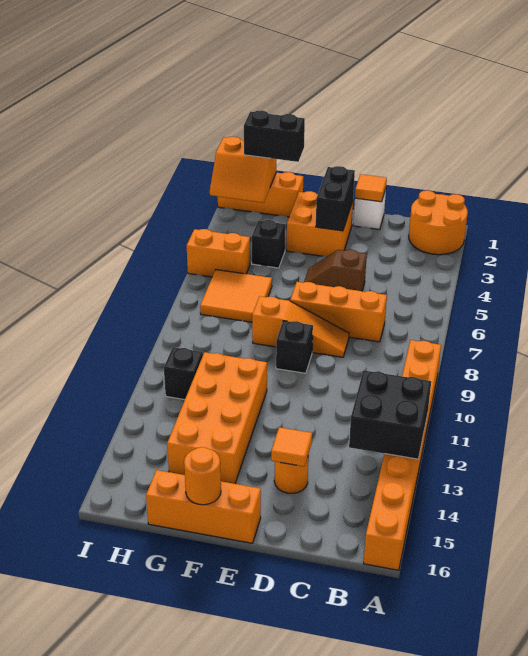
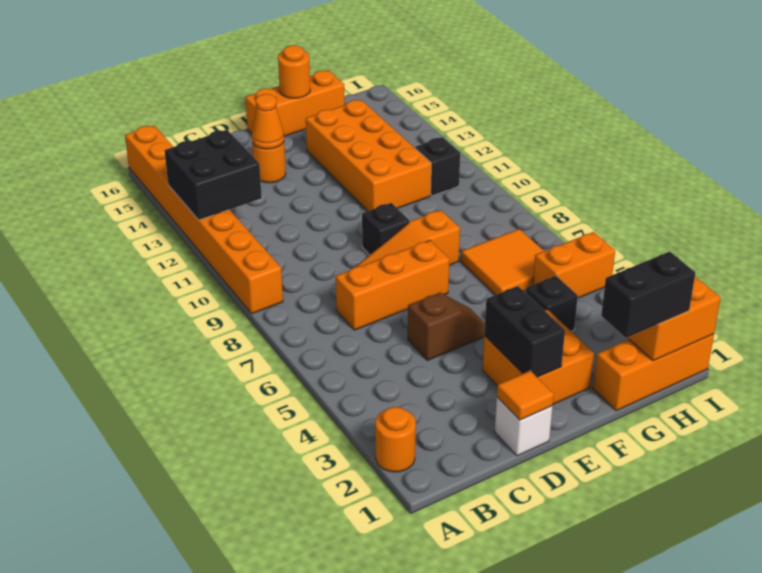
orange round brick A1:B2 level 1 -> orange round brick A2 level 1
orange tile D14 level 2 -> orange cone D14 level 2

